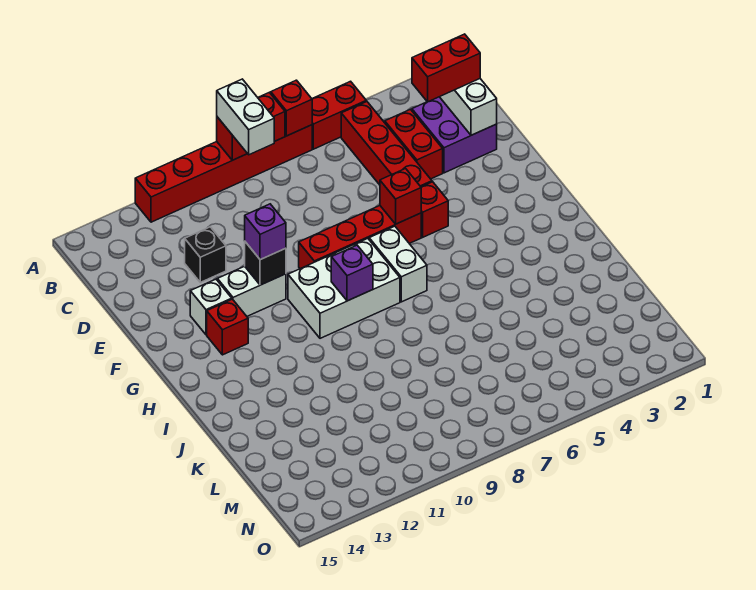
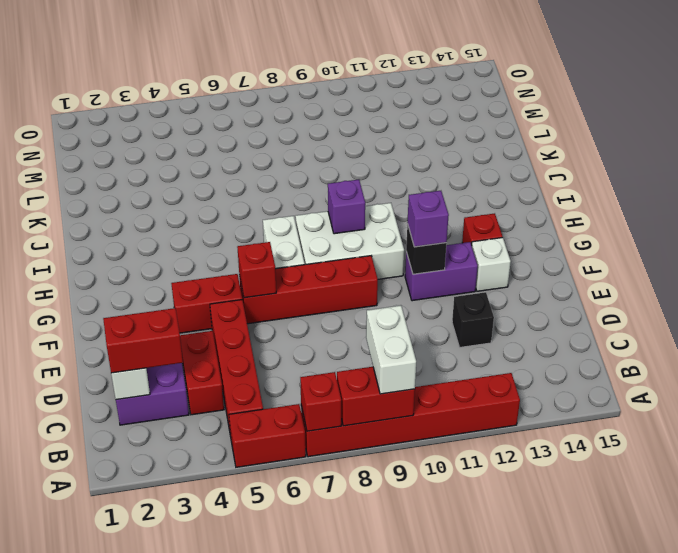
red brick F5 level 1 -> red brick F4:F5 level 1
white brick F11:F12 level 1 -> purple brick F11:F12 level 1

